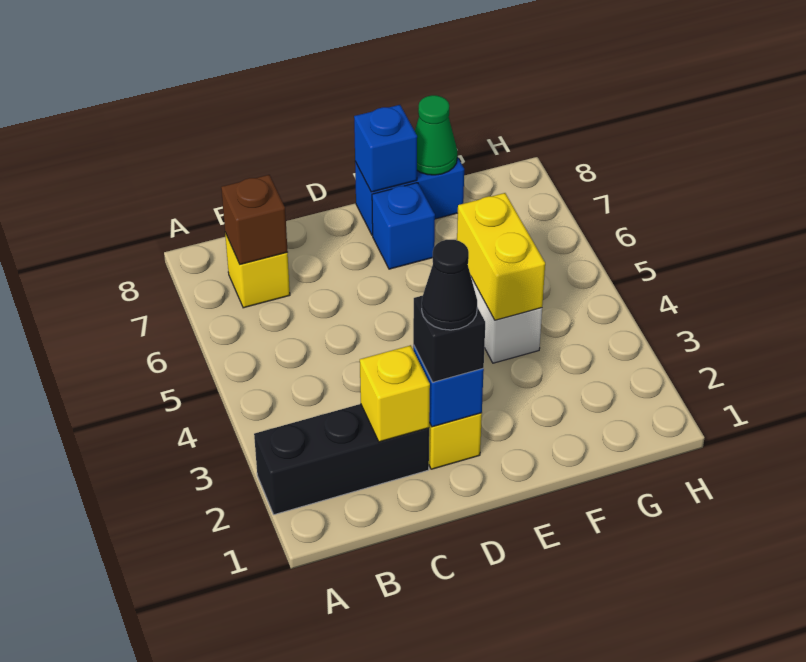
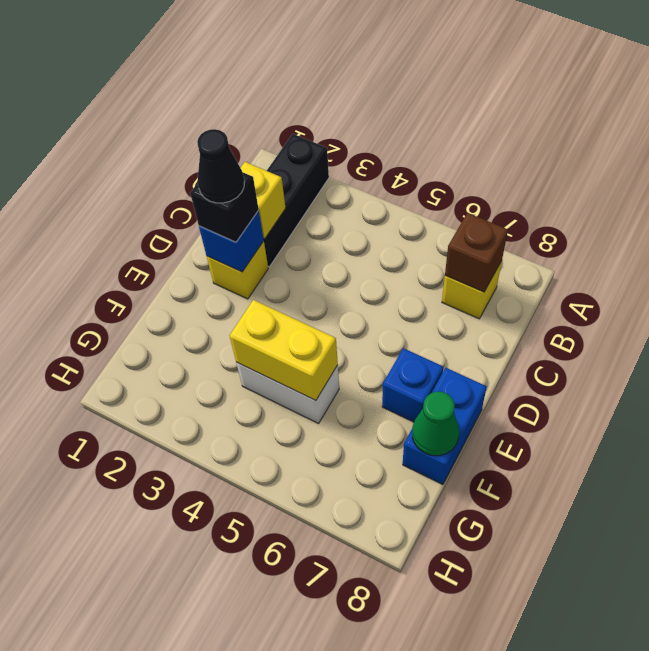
blue brick E8 level 2 -> none

